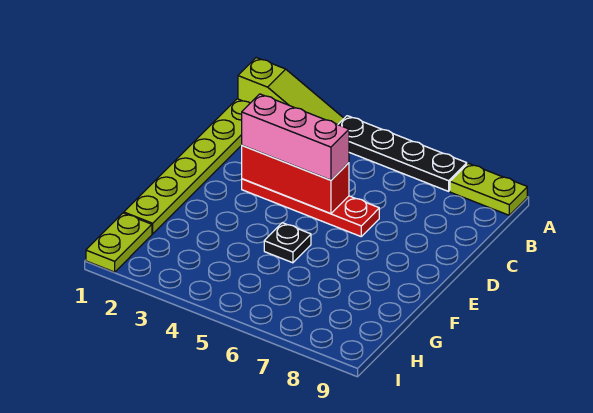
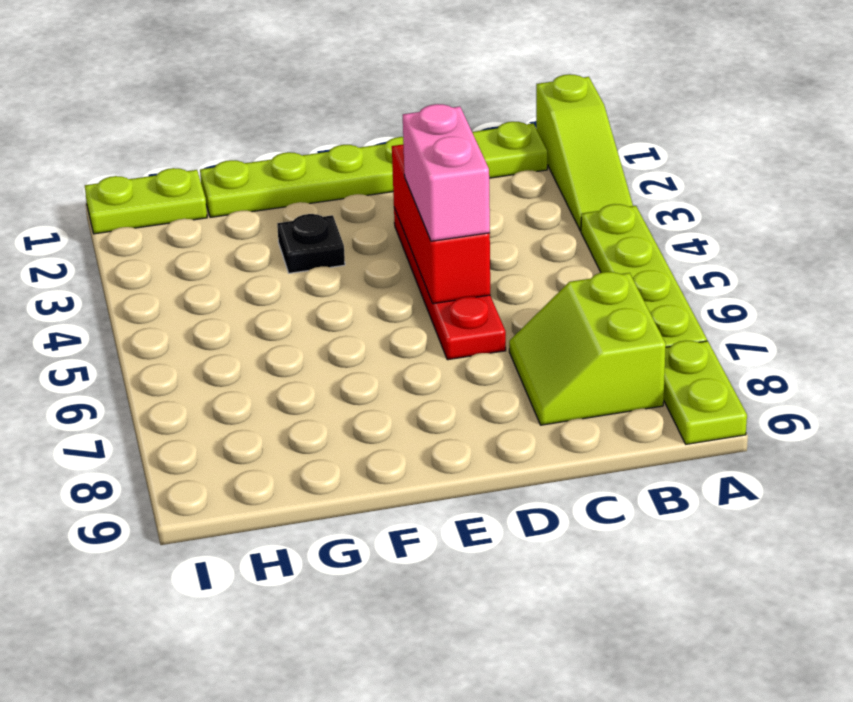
black plate A4:A7 level 1 -> lime plate A4:A7 level 1
none -> lime slope B7:C8 level 1 top B
pink brick D3:D5 level 3 -> pink brick D4:D5 level 3
black plate F5 level 1 -> black plate F3 level 1

